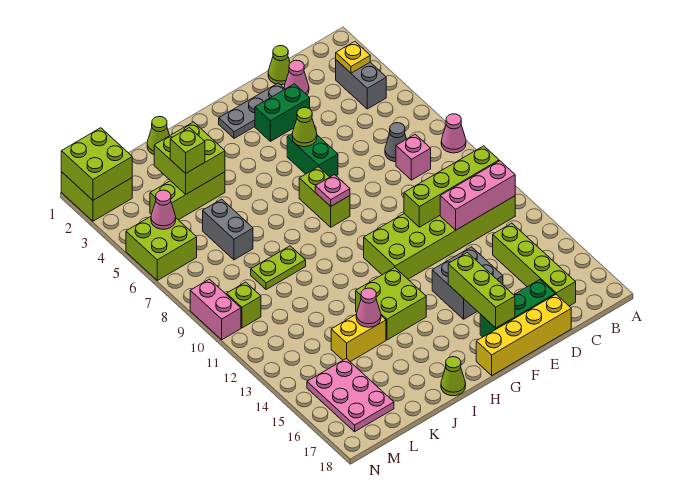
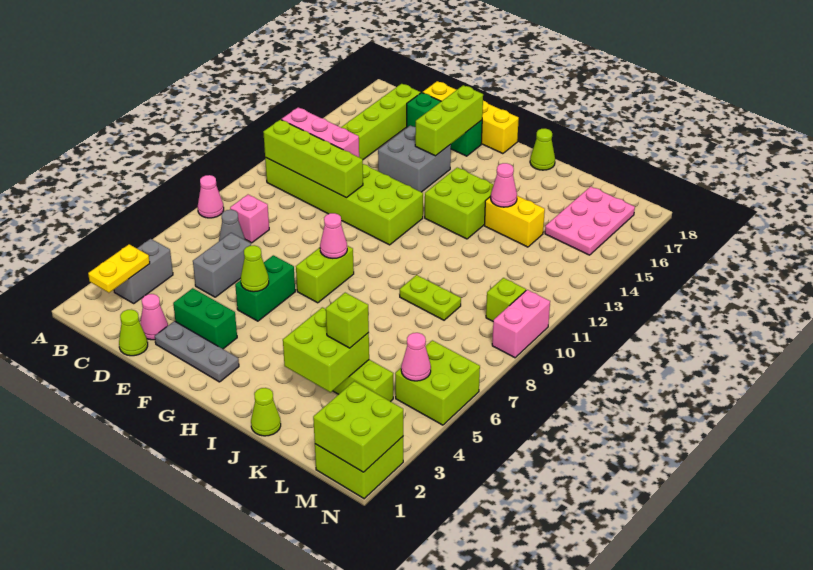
yellow plate B3 level 2 -> yellow plate B2:B3 level 2
pink plate G8 level 2 -> pink cone G8 level 2
grey brick K6:K7 level 1 -> grey brick D5:D6 level 1

